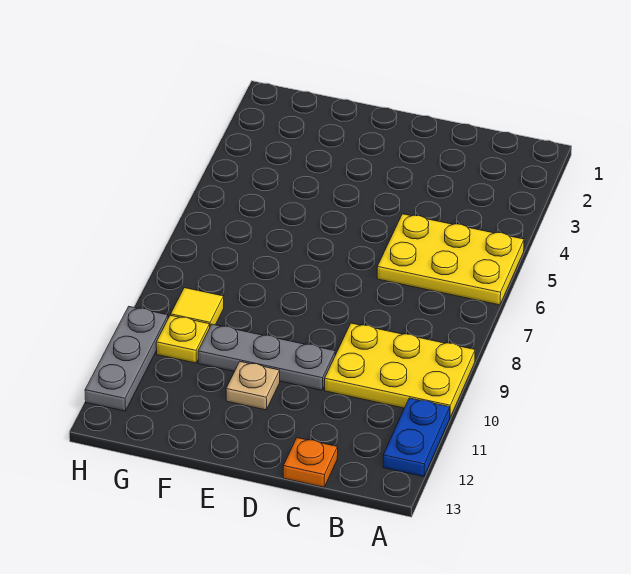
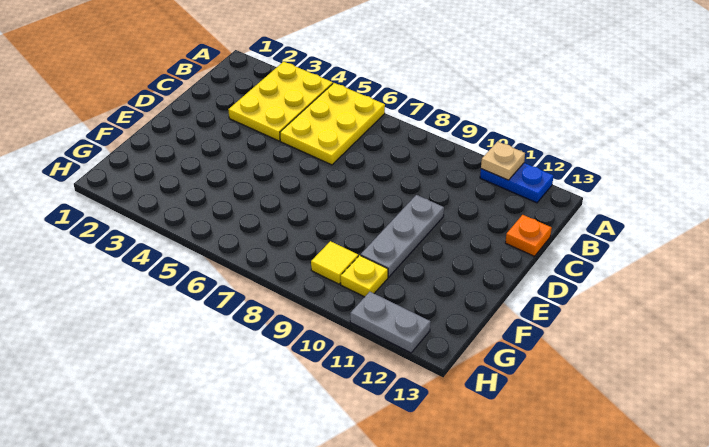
yellow plate A9:C10 level 1 -> yellow plate A3:C4 level 1
tan plate E11 level 1 -> tan plate A11 level 2
grey plate H10:H12 level 1 -> grey plate H11:H12 level 1

